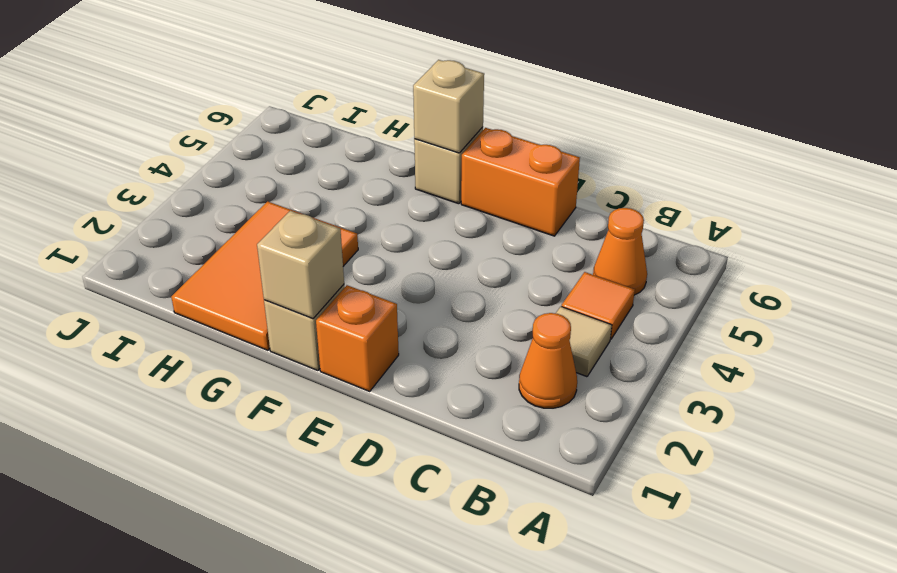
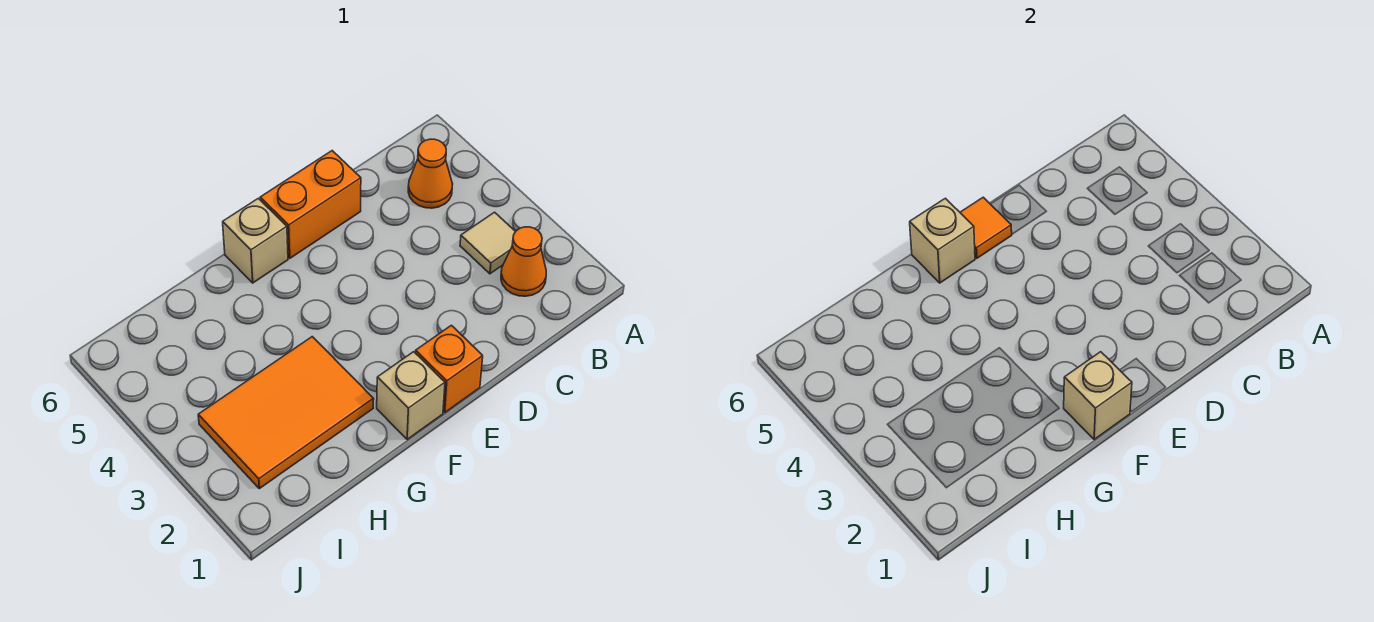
orange tile B4 level 1 -> orange tile E6 level 2
orange tile G1:H3 level 1 -> orange tile G2:I3 level 1

